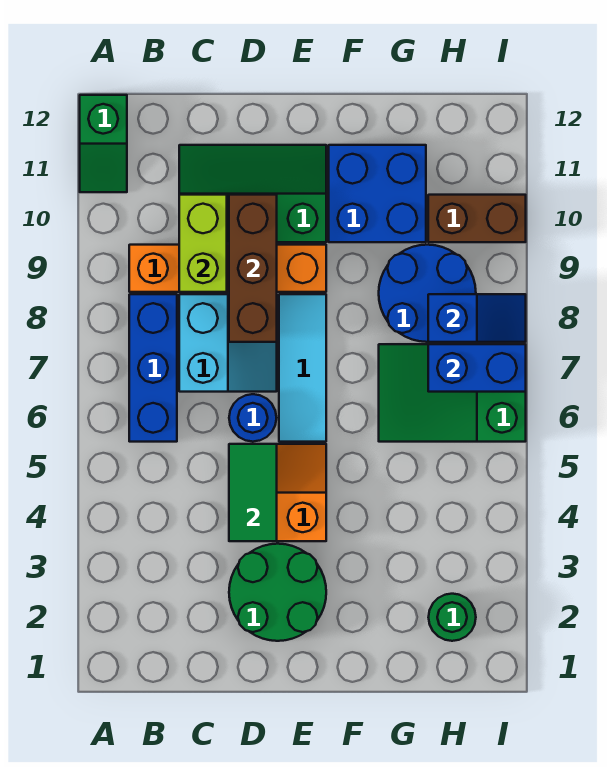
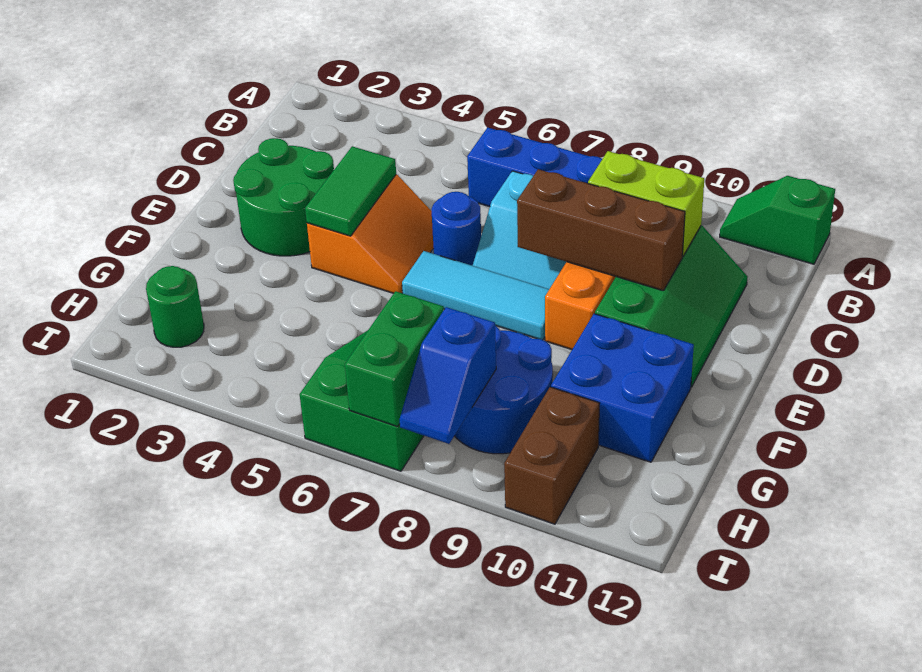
green tile D4:D5 level 2 -> green tile D4:E4 level 2
blue brick H7:I7 level 2 -> green brick H7:I7 level 2

